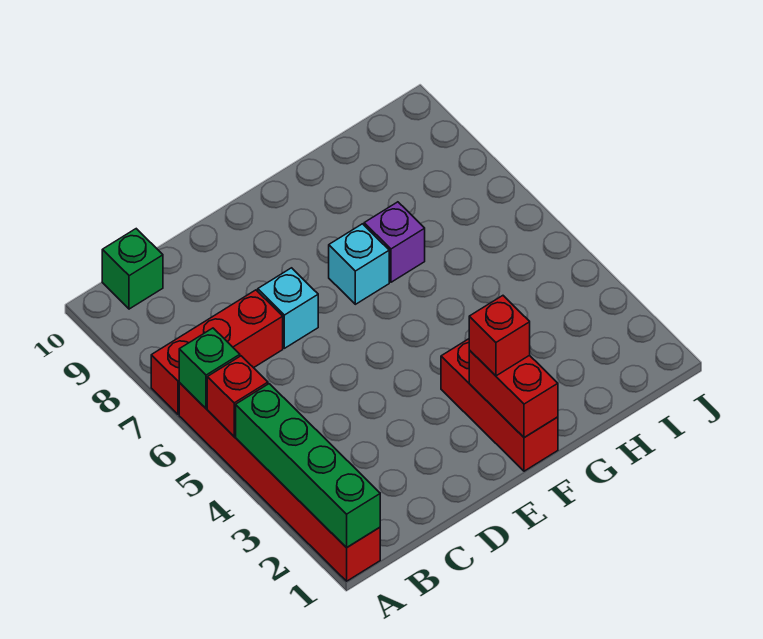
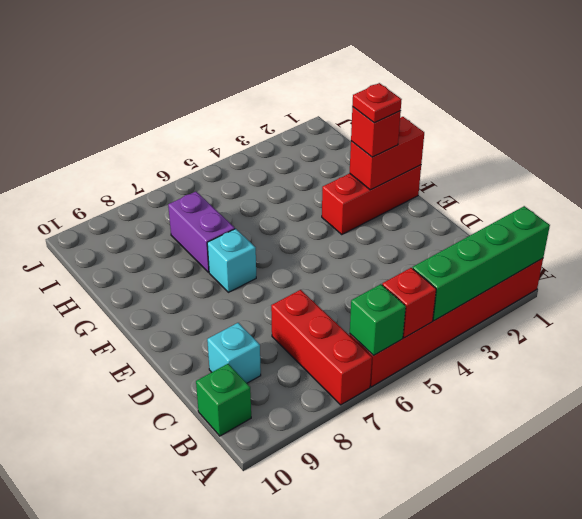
cyan brick D7 level 1 -> cyan brick C9 level 1
none -> red plate F2 level 4
purple brick G7 level 1 -> purple brick G7:H7 level 1

